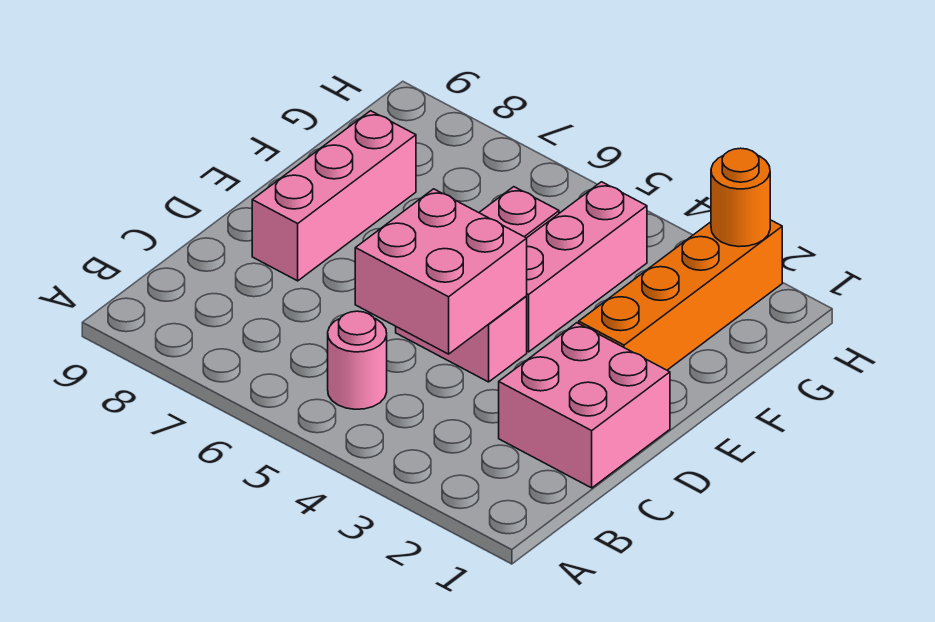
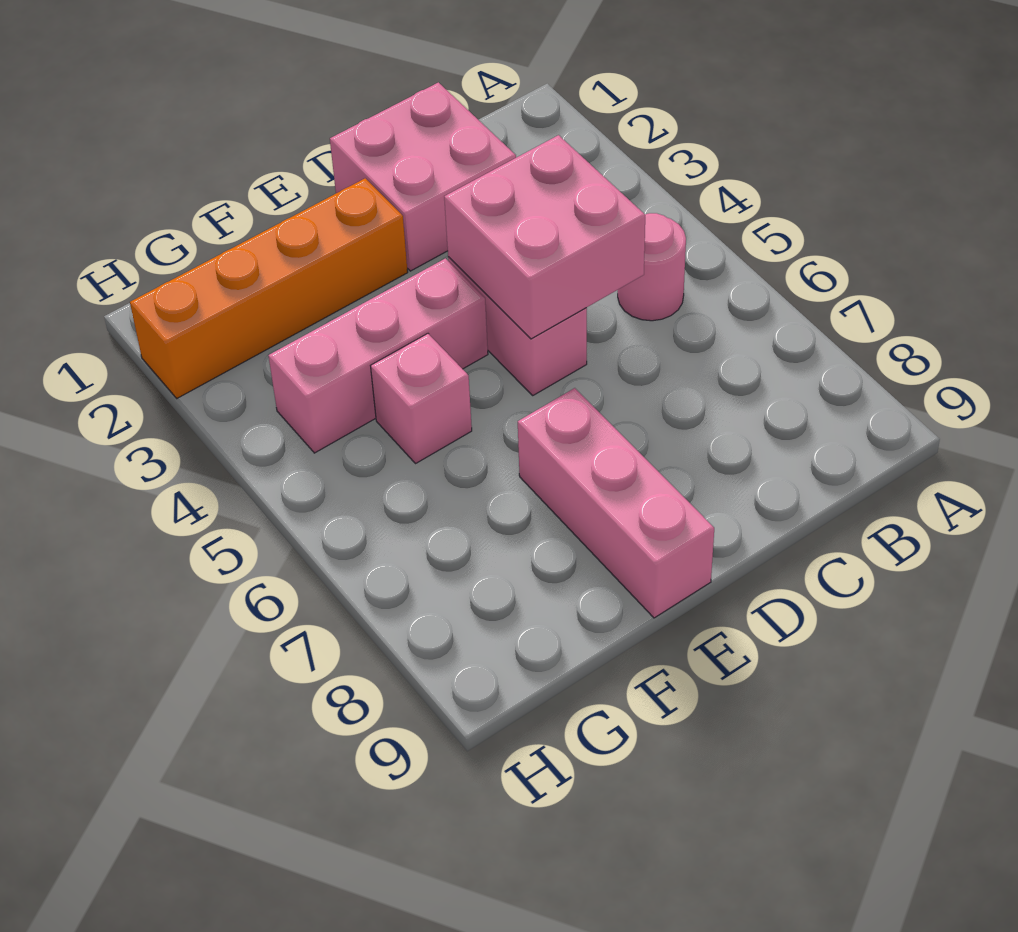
pink brick D8:F8 level 1 -> pink brick E7:E9 level 1
orange round brick H2 level 2 -> none

